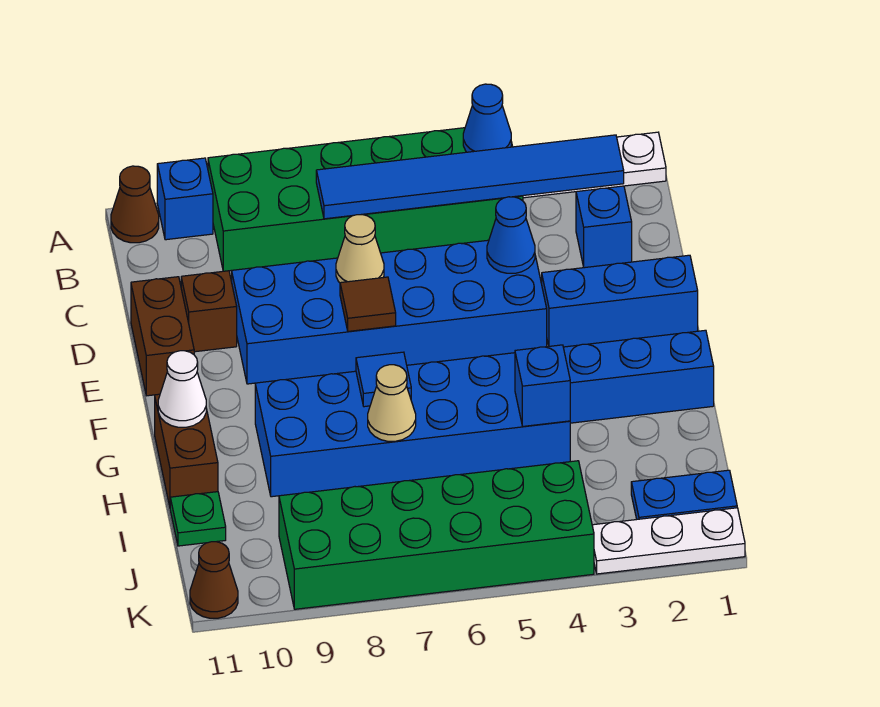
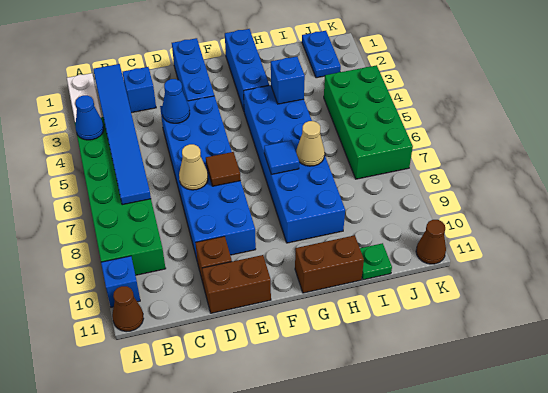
white cone G11 level 2 -> none
green brick J4:K9 level 1 -> green brick J4:K7 level 1
white plate K1:K3 level 1 -> none

